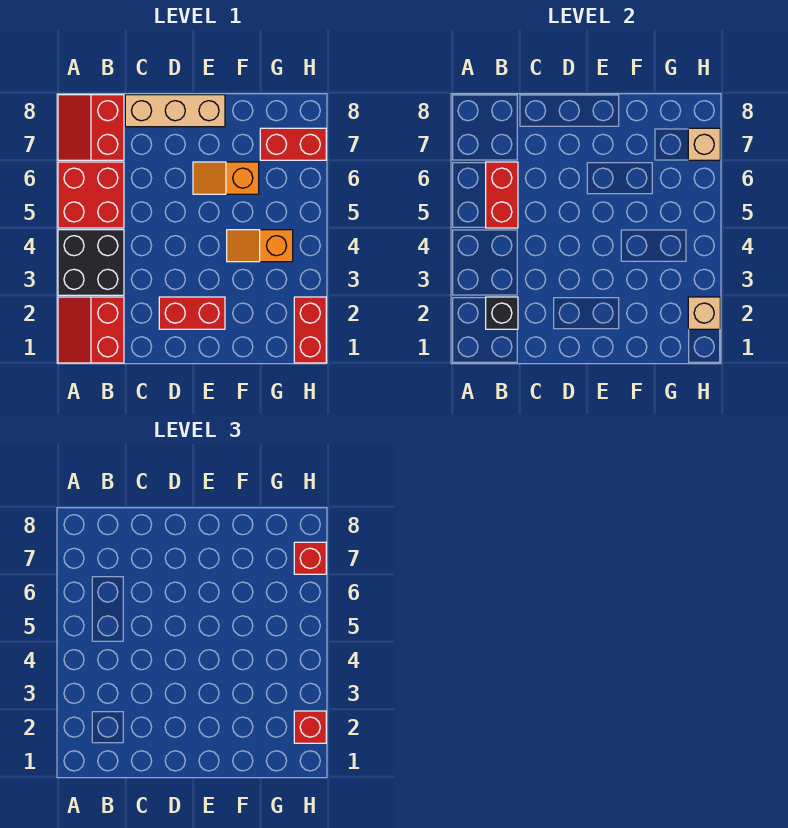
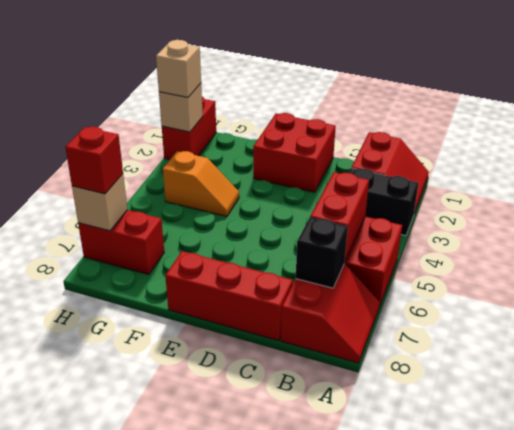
black brick A3:B4 level 1 -> black brick A3:B3 level 1
black brick B2 level 2 -> black brick B7 level 2
tan brick C8:E8 level 1 -> red brick C8:E8 level 1
red brick D2:E2 level 1 -> red brick D1:E2 level 1
orange slope E6:F6 level 1 top F -> none
red brick H2 level 3 -> tan brick H2 level 3

